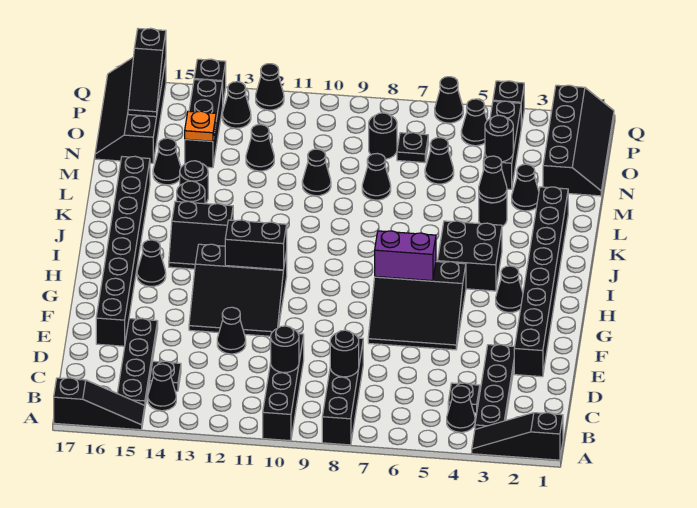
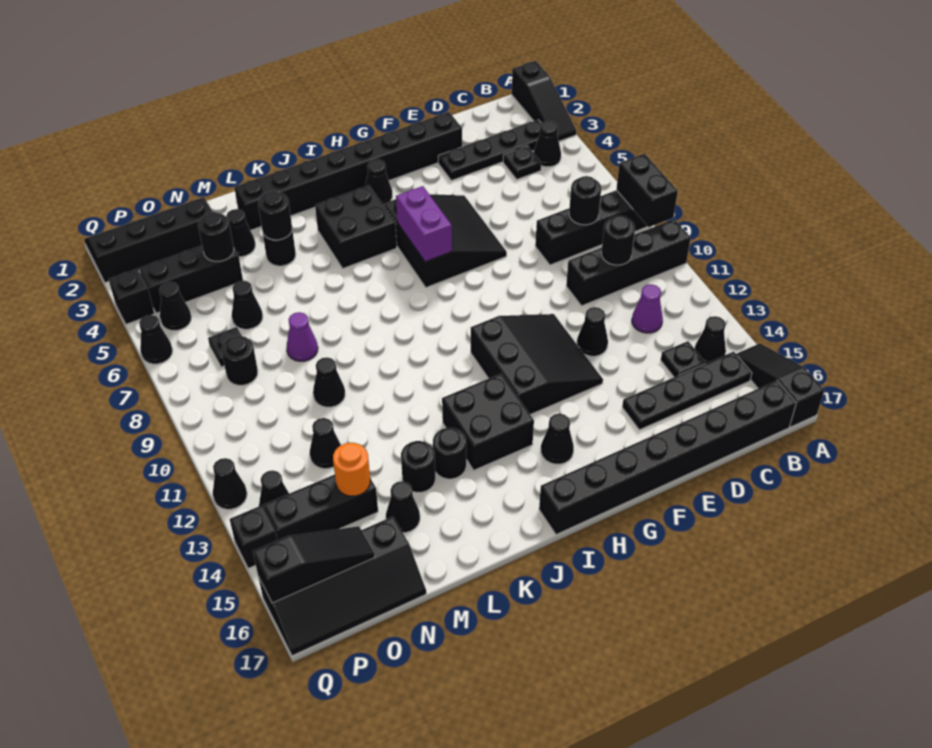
none -> purple cone C12 level 1
black brick E16:L16 level 1 -> black brick B17:I17 level 1
black brick H11:H12 level 2 -> black brick A8:A9 level 2
black slope I13:J14 level 1 top J -> black brick I13:J14 level 1
black cone L4 level 2 -> black round brick L4 level 2
black cone M8 level 1 -> purple cone M8 level 1
orange plate N14 level 2 -> orange round brick N14 level 2

